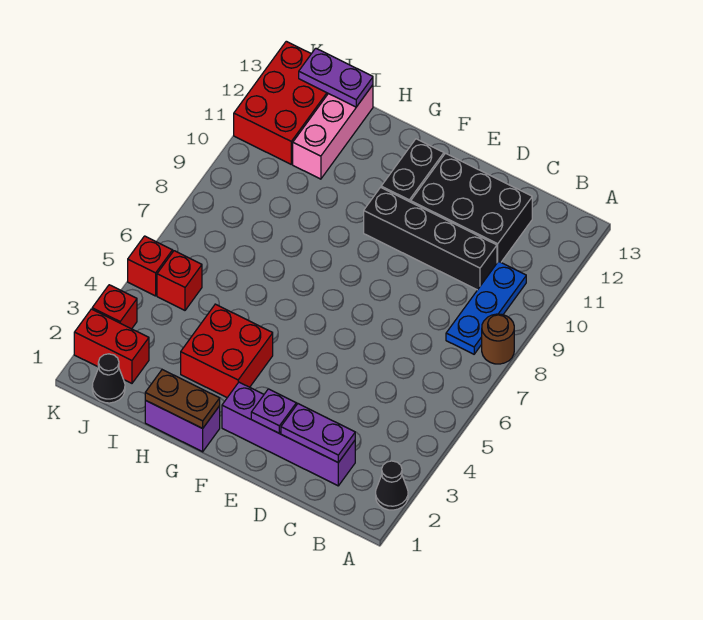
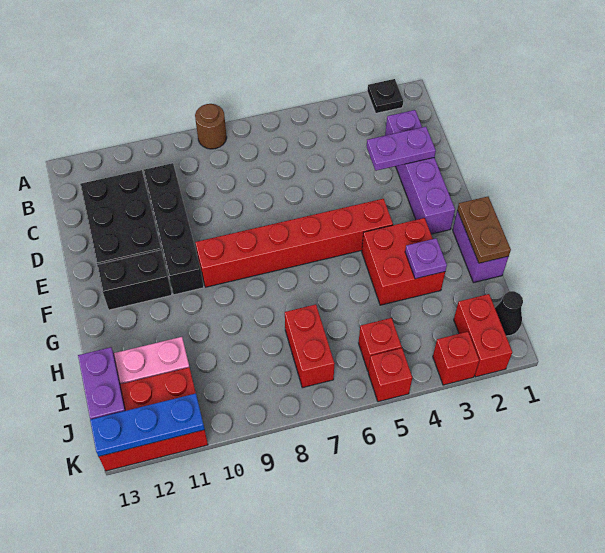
black cone A2 level 1 -> black plate A2 level 1
blue plate B8:B10 level 1 -> blue plate K11:K13 level 2
purple plate C2:D2 level 2 -> purple plate D2:D3 level 2
purple plate E2 level 2 -> purple plate H3 level 2
none -> red brick F4:F9 level 1
none -> red brick I7:J7 level 1

